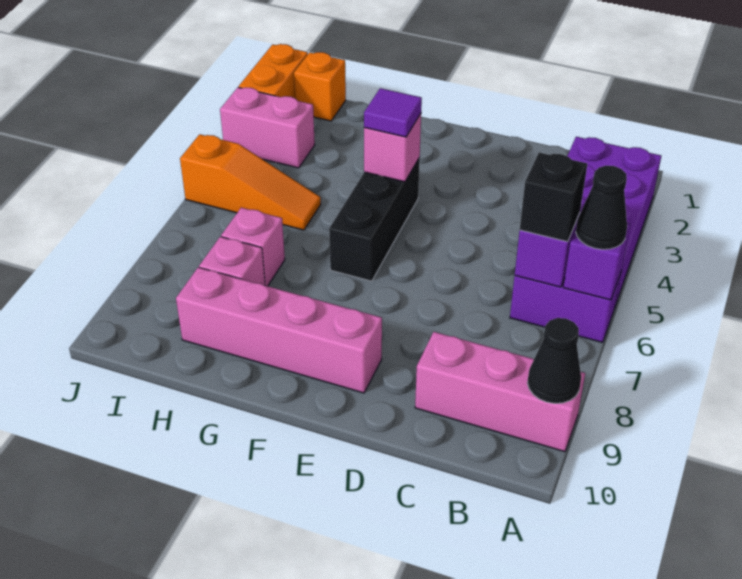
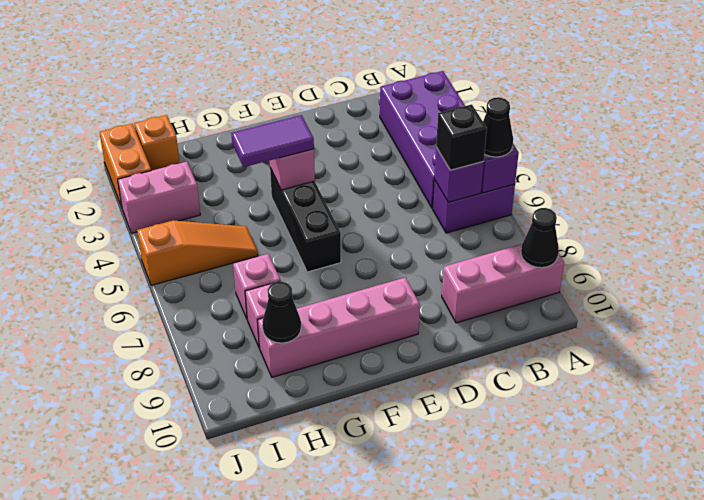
purple tile F4 level 3 -> purple tile F4:G4 level 3
none -> black cone H9 level 2

